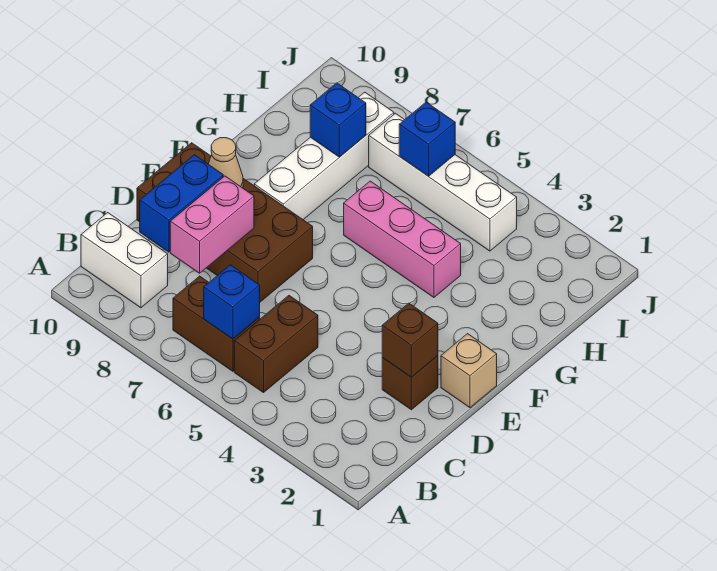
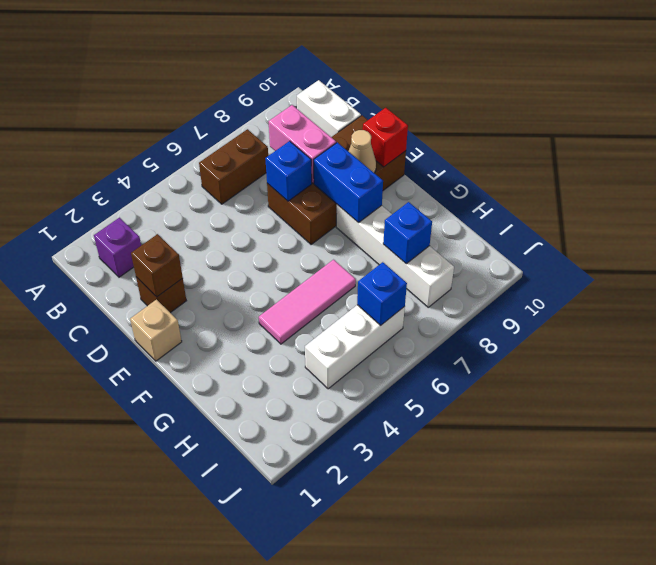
none -> purple brick B2 level 1
brown brick B5:C5 level 1 -> none
blue brick B6 level 2 -> blue brick D7 level 2
white brick B9:B10 level 1 -> white brick B10:C10 level 1
blue brick C9:D9 level 2 -> blue brick E8:F8 level 2
none -> red brick E10 level 2
pink brick G4:G6 level 1 -> pink tile G4:G6 level 1
white brick I4:I7 level 1 -> white brick I4:I6 level 1

